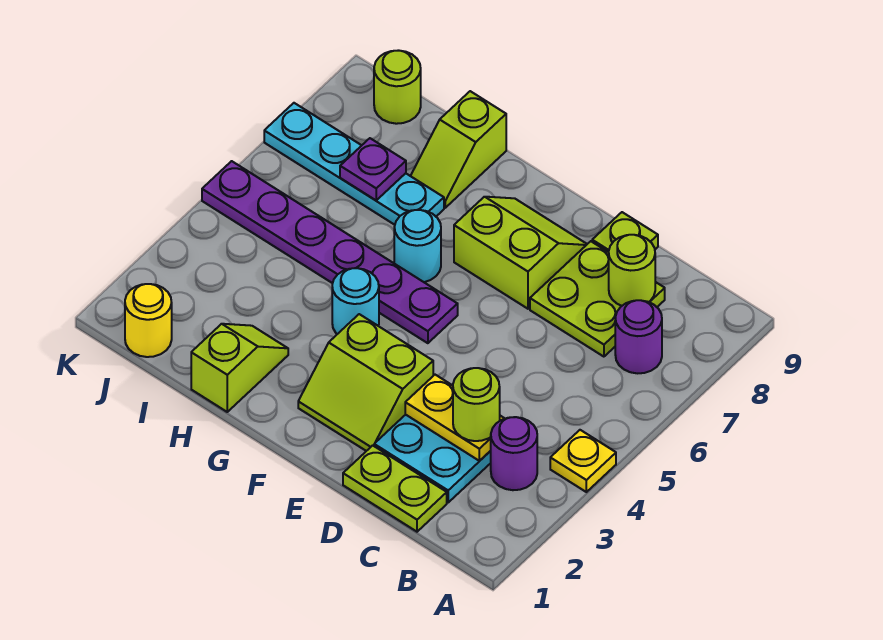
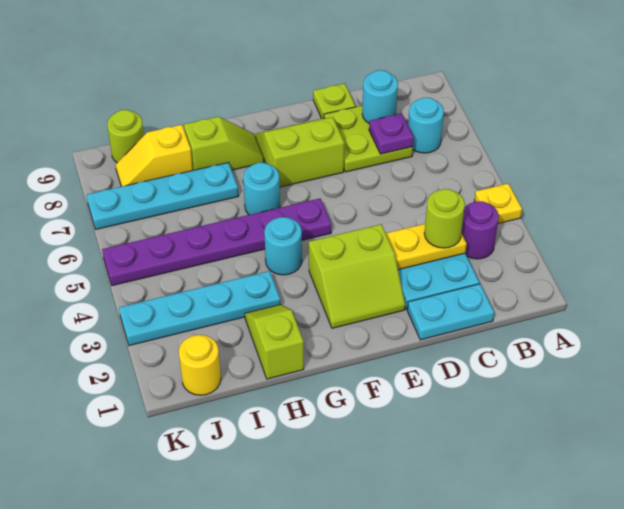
purple round brick B7 level 1 -> cyan round brick B7 level 1
lime plate C1:D1 level 1 -> cyan plate C1:D1 level 1
lime round brick C8 level 2 -> cyan round brick C8 level 2
none -> cyan plate H3:K3 level 1
lime slope H8:H9 level 1 top 9 -> lime slope G8:H8 level 1 top H
purple plate I7 level 2 -> purple plate C7 level 2
none -> yellow slope I8:J8 level 1 top I

